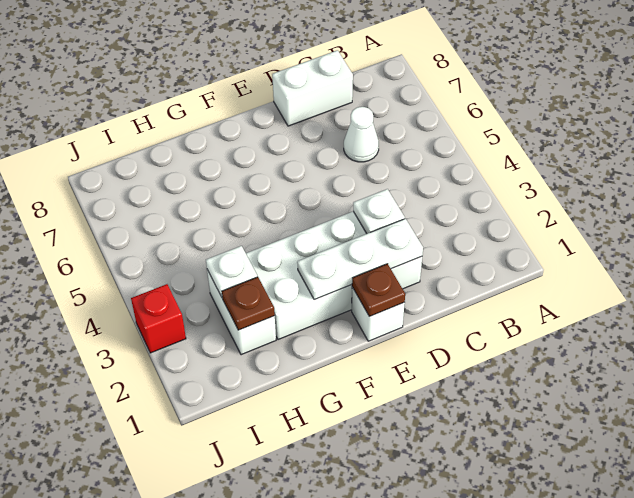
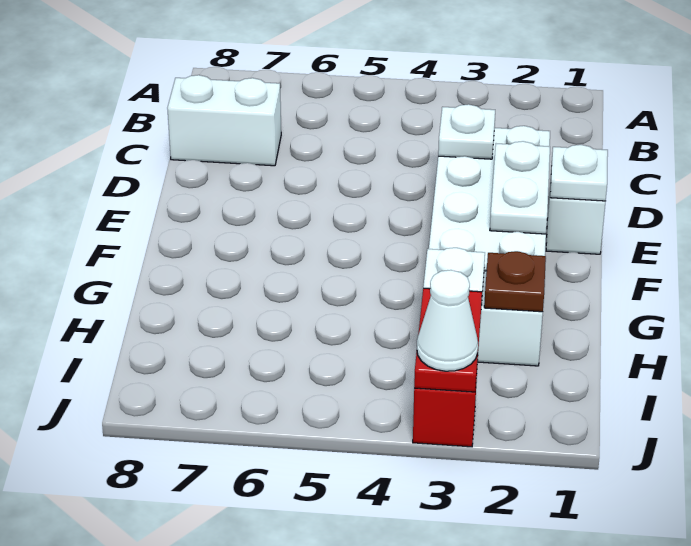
white cone C6 level 1 -> white cone J3 level 3
white brick C8:D8 level 1 -> white brick C7:C8 level 1
white plate D2:F2 level 2 -> white plate E2:F2 level 2
brown plate E1 level 2 -> white plate E1 level 2
none -> red plate I3:J3 level 2

